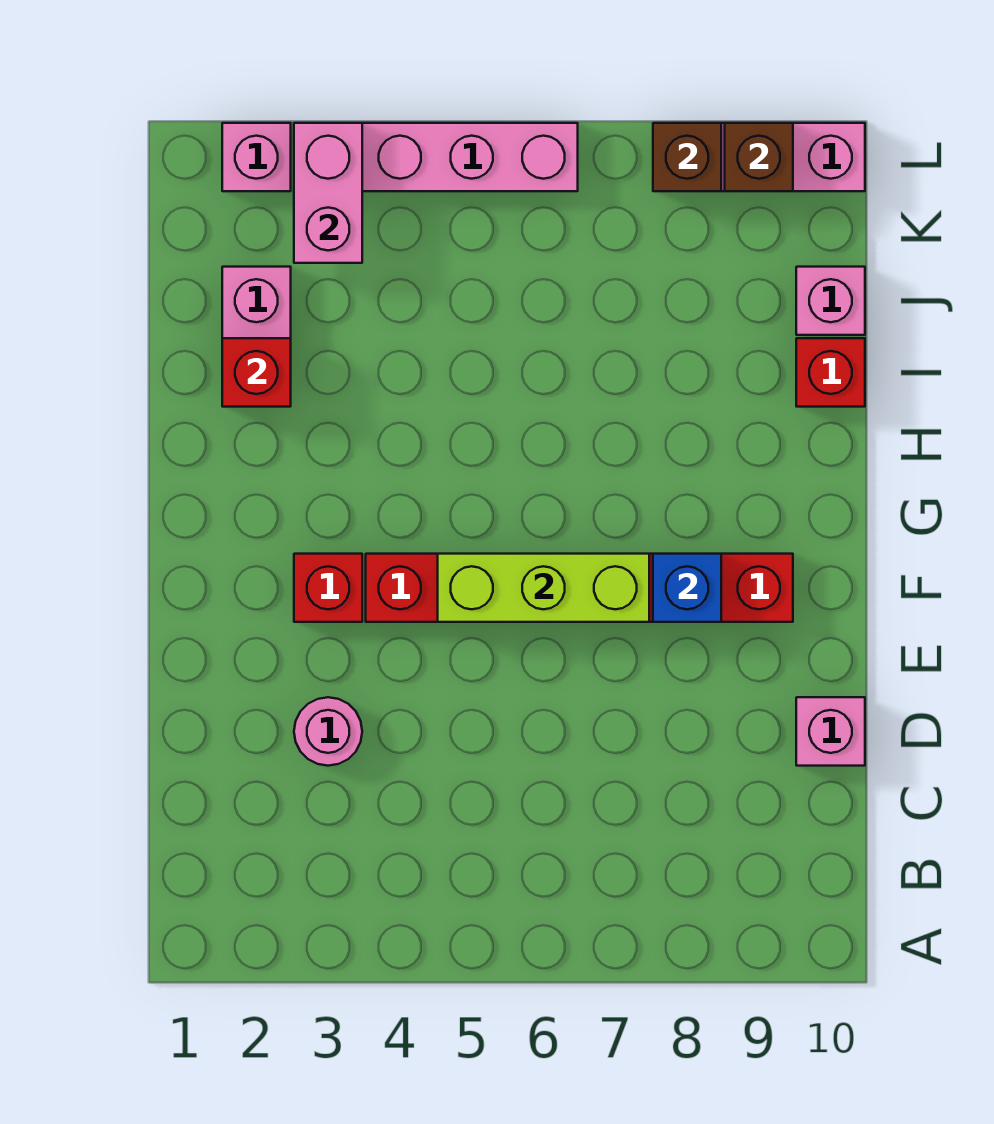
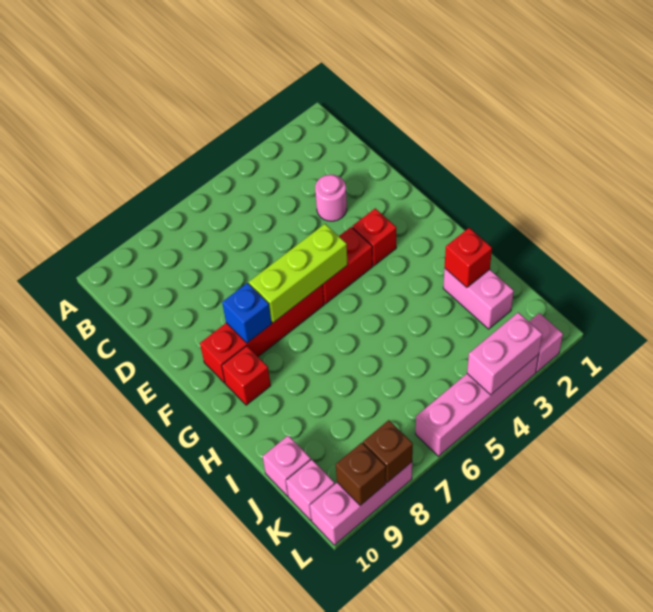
pink brick D10 level 1 -> pink brick K10 level 1
red brick I10 level 1 -> red brick G9 level 1
pink brick K3:L3 level 2 -> pink brick L3:L4 level 2

